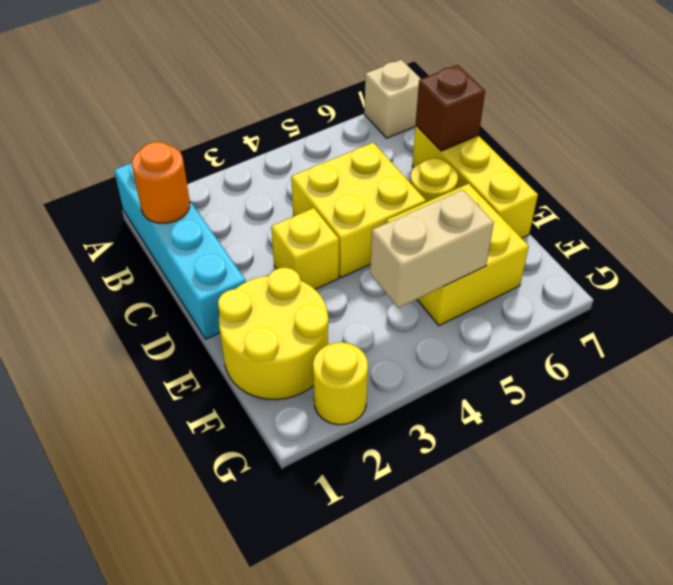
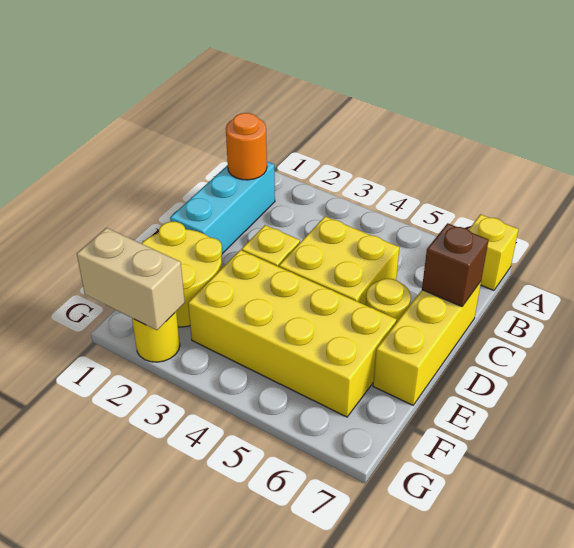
cyan brick A1:D1 level 1 -> cyan brick B1:D1 level 1
tan brick A7 level 1 -> yellow brick A7 level 1
yellow brick E5:F6 level 1 -> yellow brick E3:F6 level 1
tan brick F4:F5 level 2 -> tan brick G1:G2 level 2

